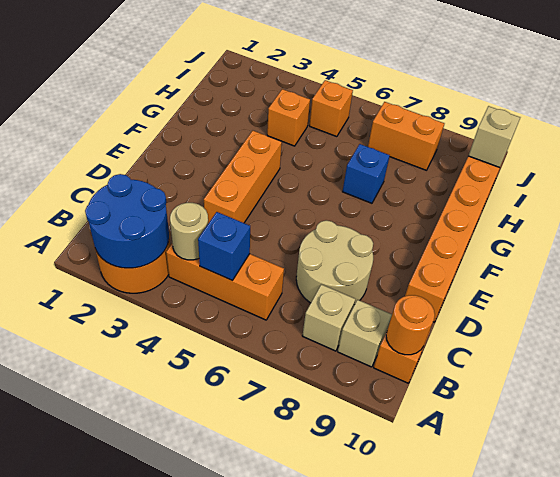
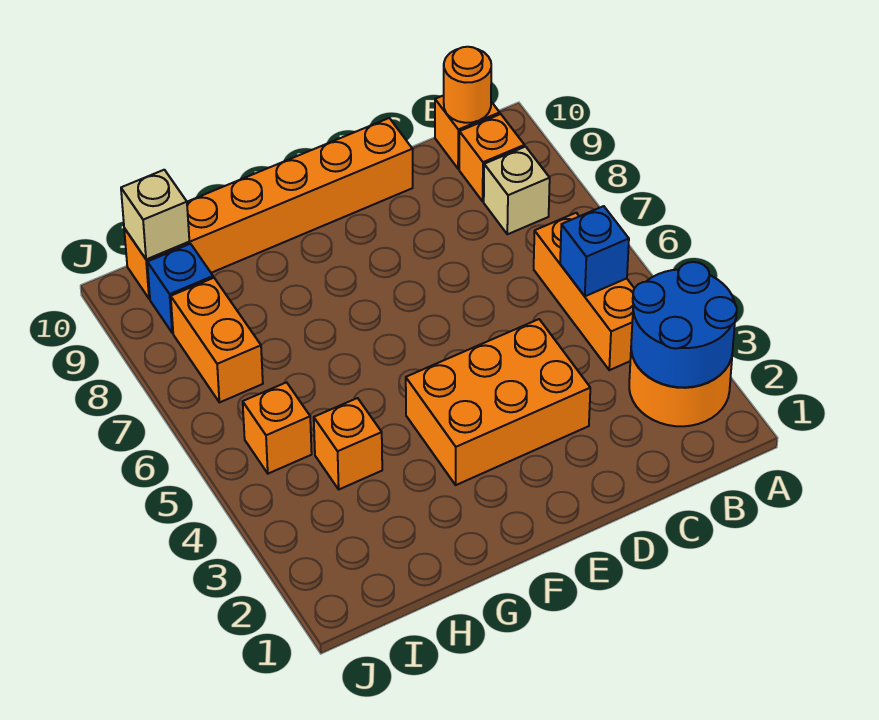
tan round brick B4 level 2 -> none
tan brick B9 level 1 -> orange brick B9 level 1
tan round brick C7:D8 level 1 -> none
orange brick D4:F4 level 1 -> orange brick D3:F4 level 1
blue brick G7 level 1 -> blue brick I9 level 1

